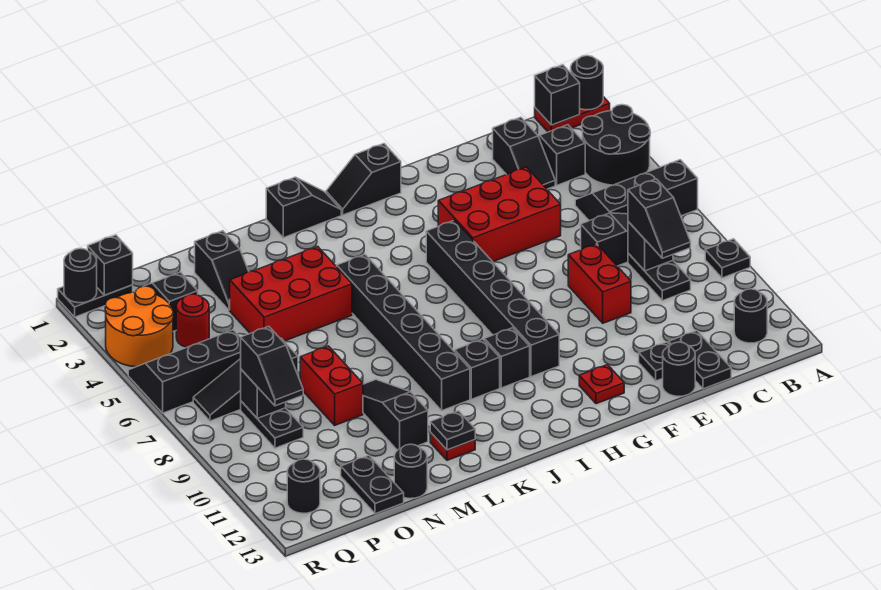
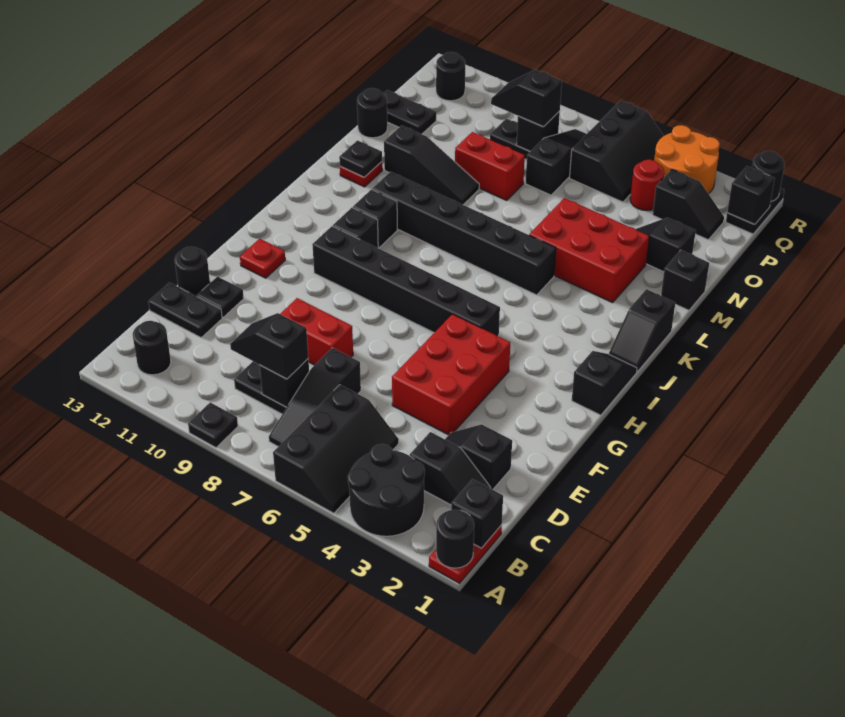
red brick L4:N5 level 1 -> red brick L3:M5 level 1
none -> black brick M1 level 1

